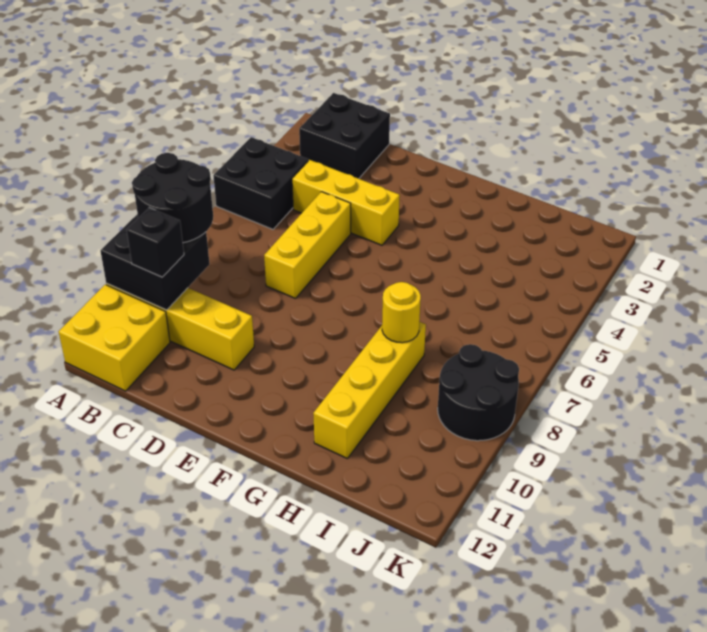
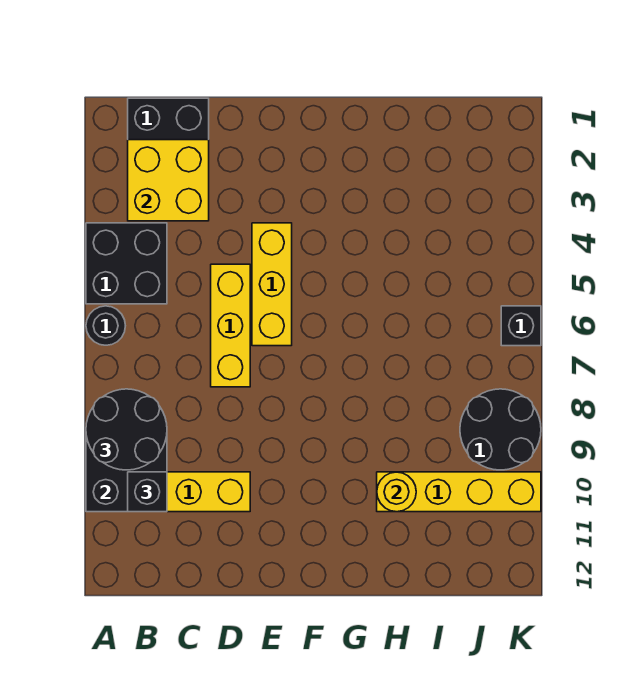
none -> black round brick A6 level 1
yellow brick A11:B12 level 1 -> yellow brick B2:C3 level 2
yellow brick C4:E4 level 1 -> yellow brick E4:E6 level 1
yellow brick H8:H11 level 1 -> yellow brick H10:K10 level 1
yellow round brick H8 level 2 -> yellow round brick H10 level 2
none -> black brick K6 level 1

